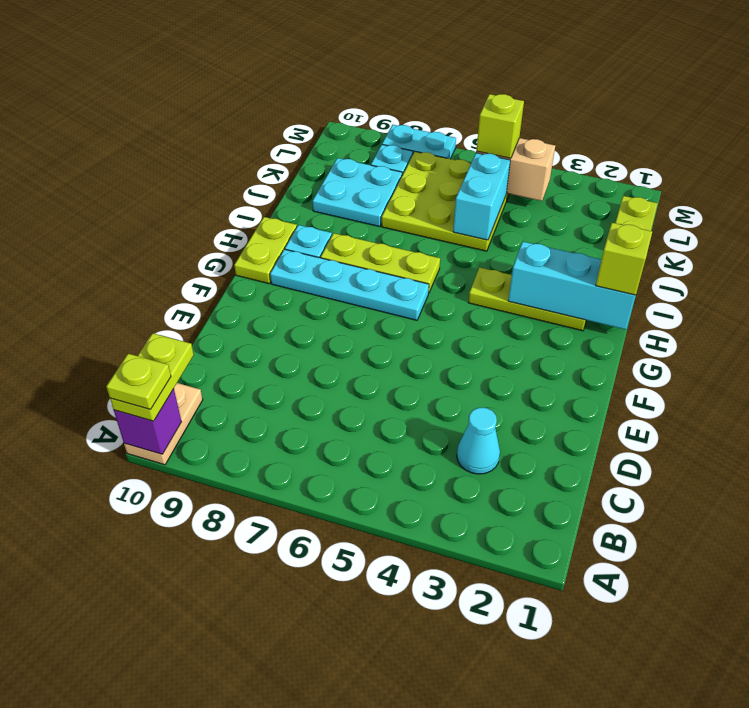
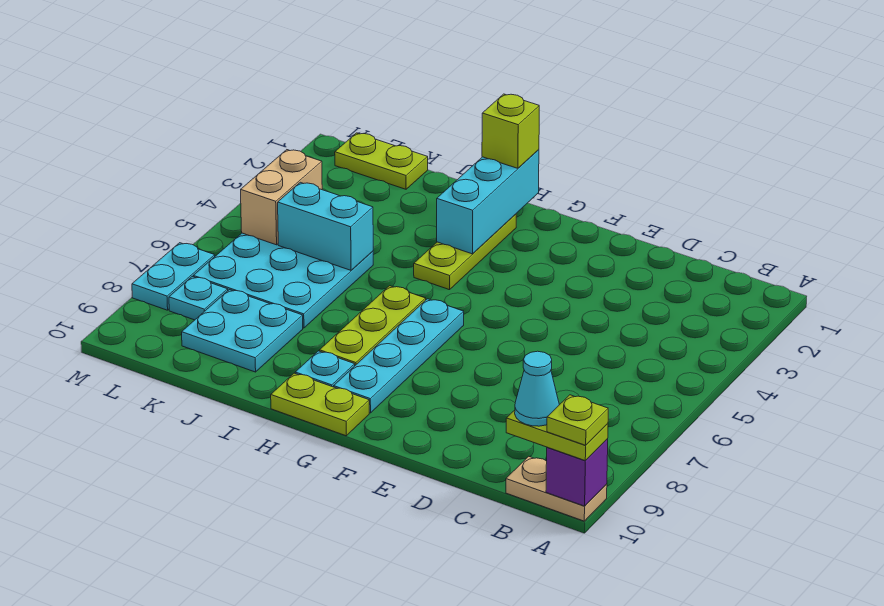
cyan cone C3 level 1 -> cyan cone B10 level 4
lime plate J5:L7 level 1 -> cyan plate J5:L7 level 1
lime brick L5 level 3 -> none

